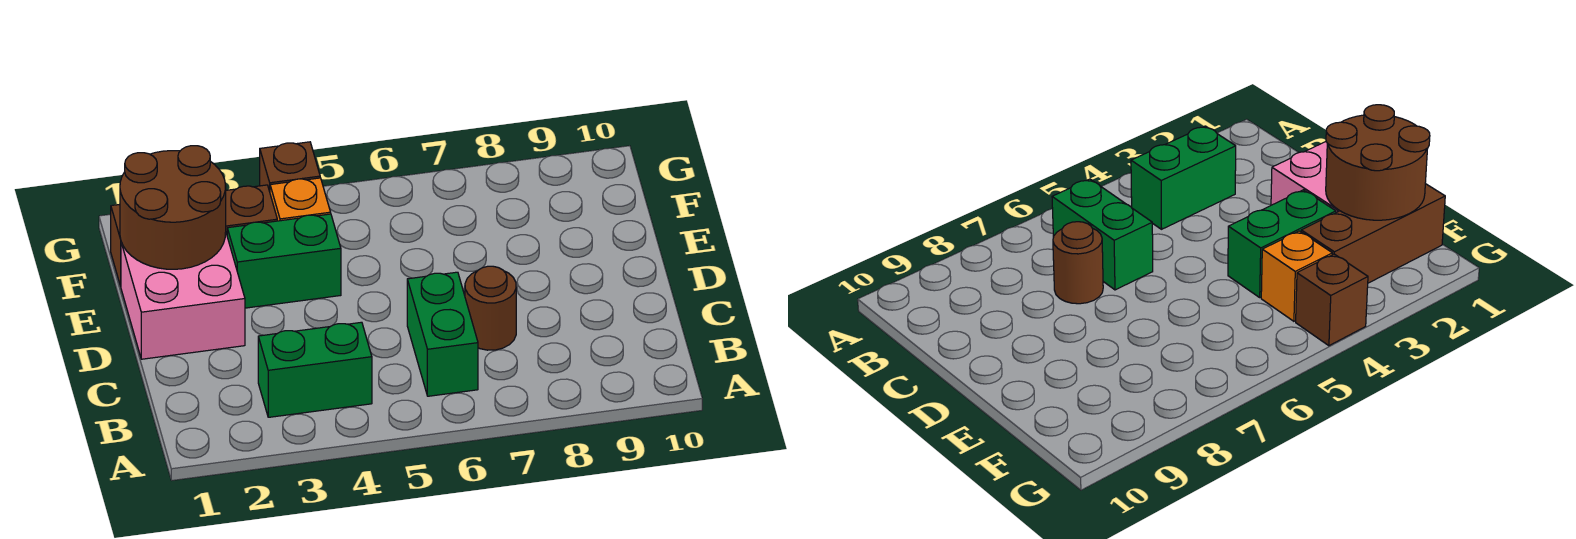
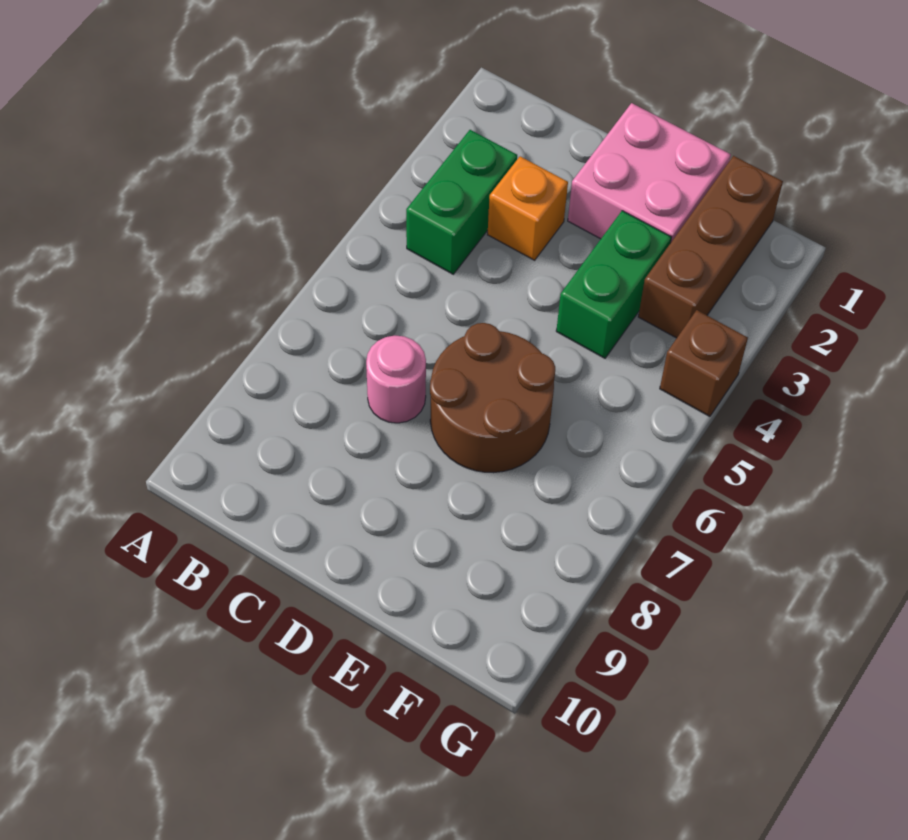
green brick B6:C6 level 1 -> none
brown round brick C7 level 1 -> pink round brick C7 level 1
brown round brick E1:F2 level 2 -> brown round brick D6:E7 level 1
orange brick F4 level 1 -> orange brick C3 level 1

